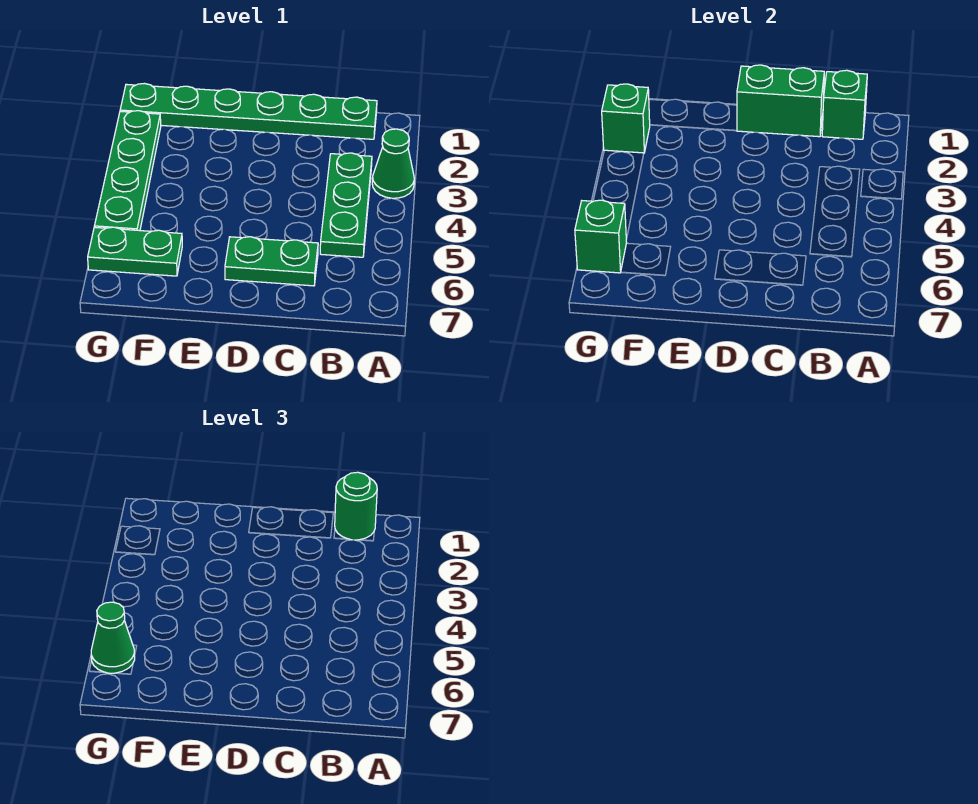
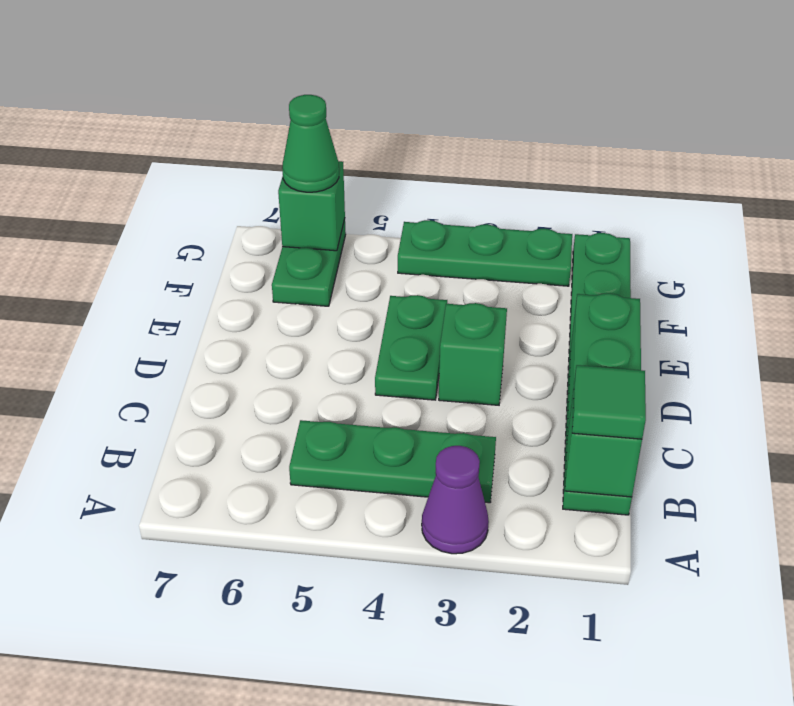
green cone A3 level 1 -> purple cone A3 level 1
green round brick B1 level 3 -> green tile B1 level 3
green plate C6:D6 level 1 -> green plate D4:E4 level 1
green plate G2:G5 level 1 -> green plate G2:G4 level 1
green brick G2 level 2 -> green brick D3 level 1

